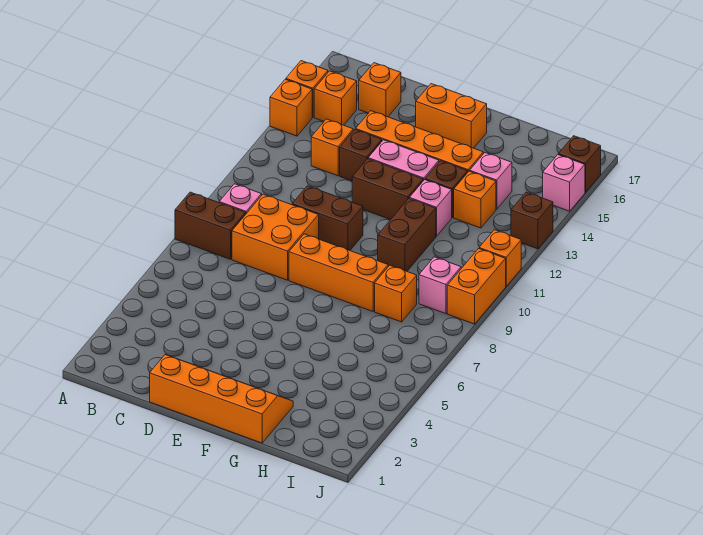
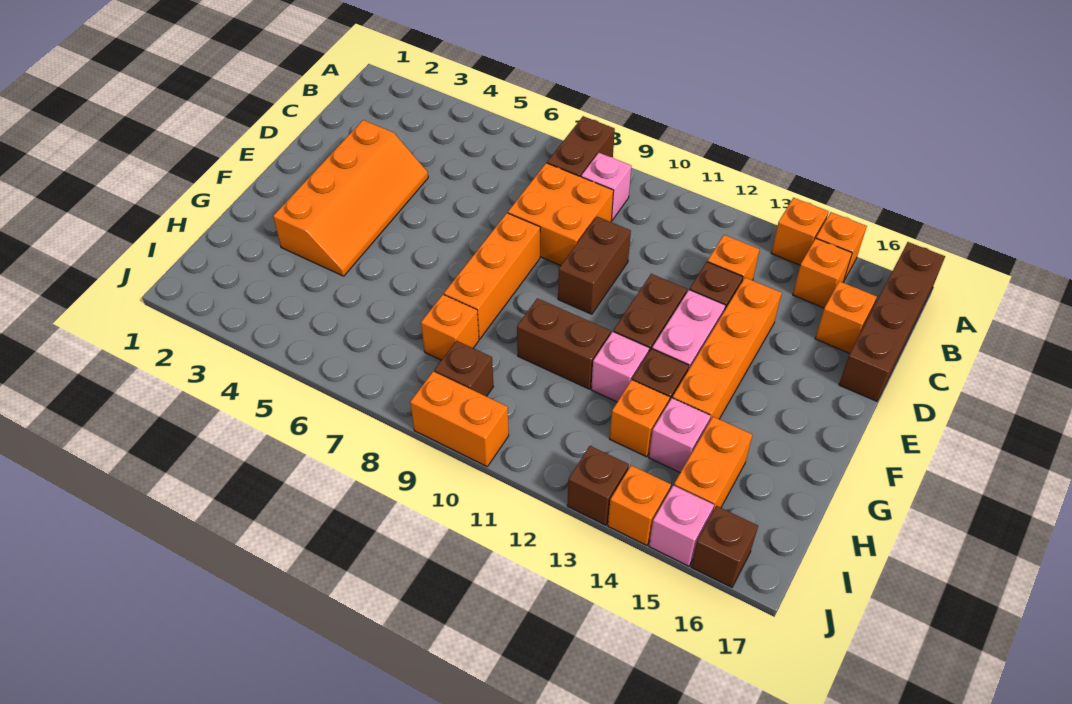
none -> brown brick A17:D17 level 1
orange slope D1:G2 level 1 top 1 -> orange slope D3:G4 level 1 top 3
orange brick E16:F16 level 1 -> orange brick H15:I15 level 1
pink brick I9 level 1 -> brown brick I9 level 1
orange brick J11 level 1 -> orange brick J14 level 1

